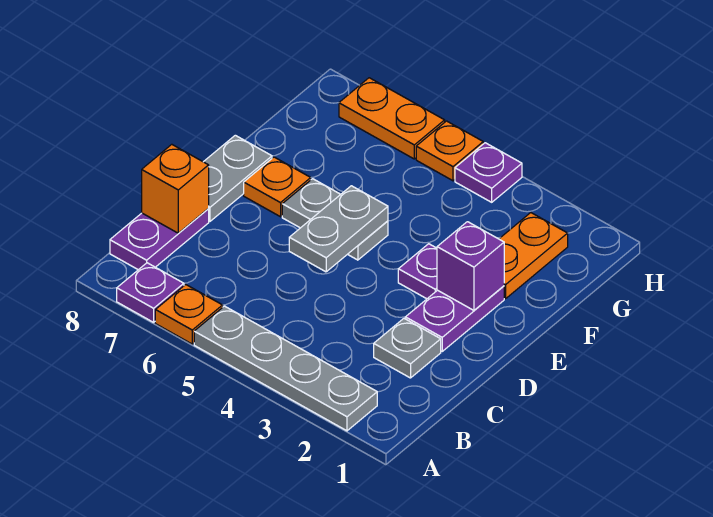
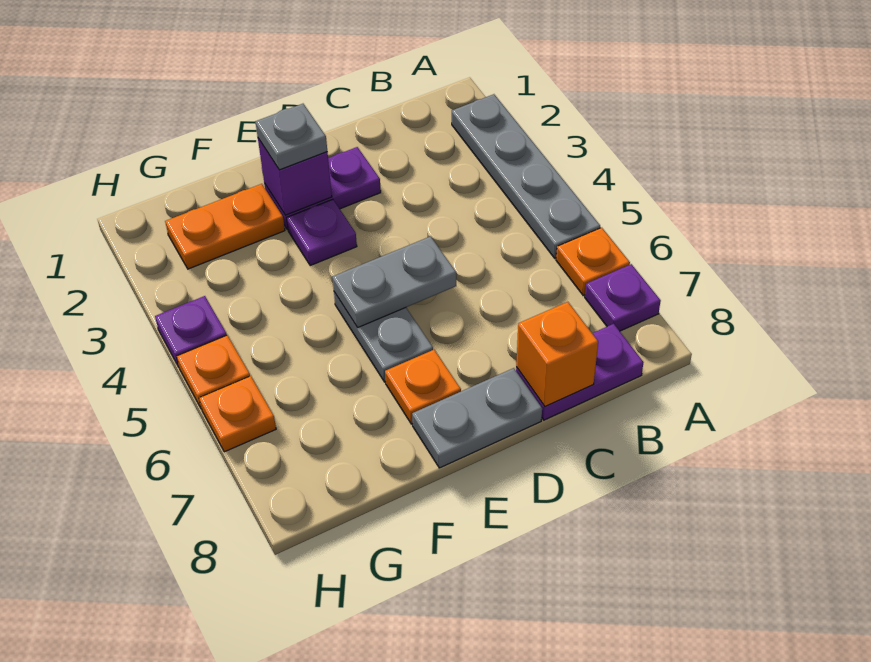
grey plate C2 level 1 -> grey plate E2 level 3
orange plate H6:H7 level 1 -> orange plate H6 level 1

